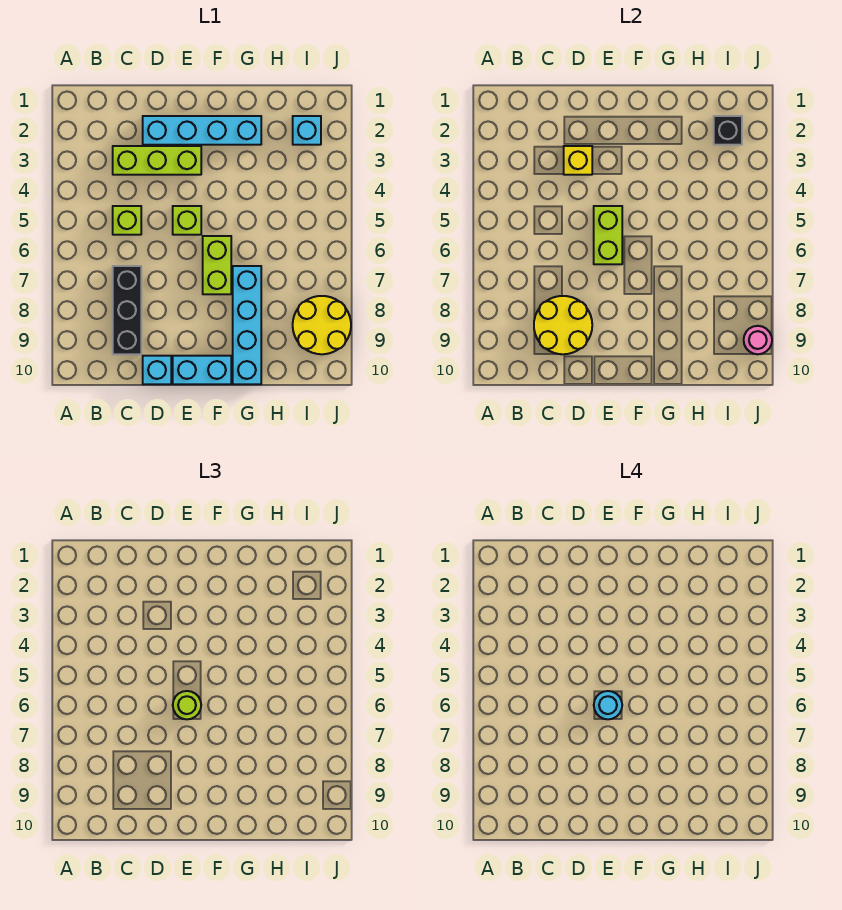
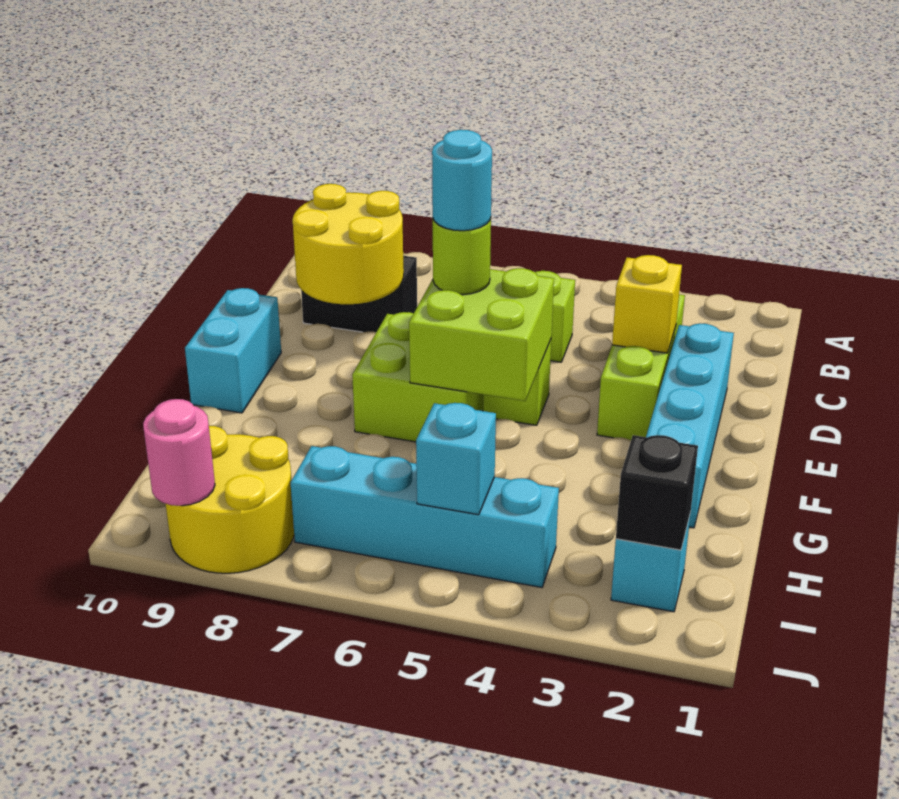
black brick C7:C9 level 1 -> black brick C8:C9 level 1
cyan brick D10 level 1 -> cyan brick I5 level 2
lime brick E5:E6 level 2 -> lime brick E5:F6 level 2
lime brick F6:F7 level 1 -> lime brick E6:F7 level 1
cyan brick G7:G10 level 1 -> cyan brick I4:I7 level 1

